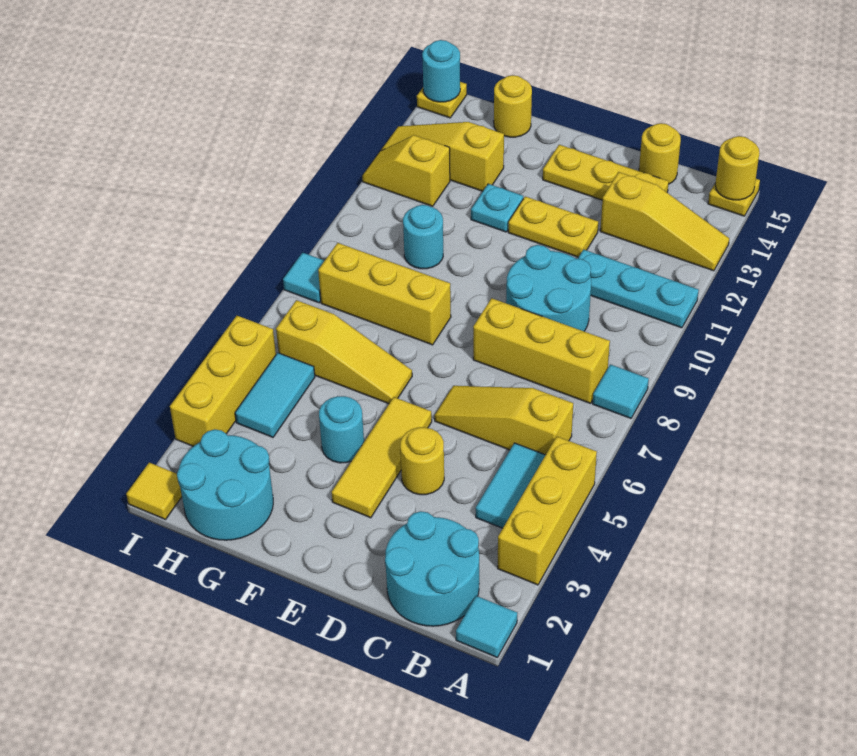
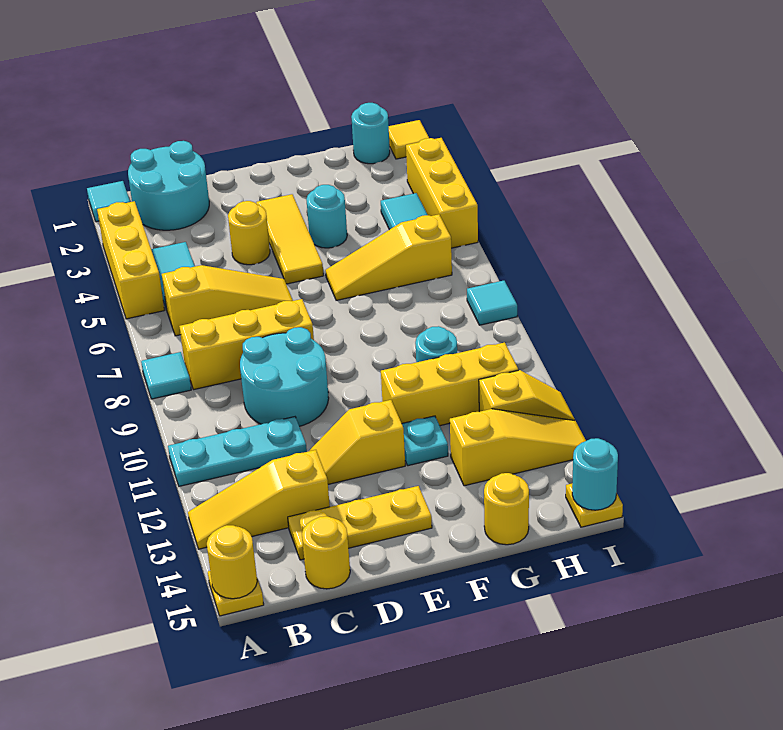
yellow plate D12:E12 level 1 -> yellow slope D12:E12 level 1 top E
yellow brick F8:H8 level 1 -> yellow brick F11:H11 level 1
cyan round brick G1:H2 level 1 -> cyan round brick H1 level 1

